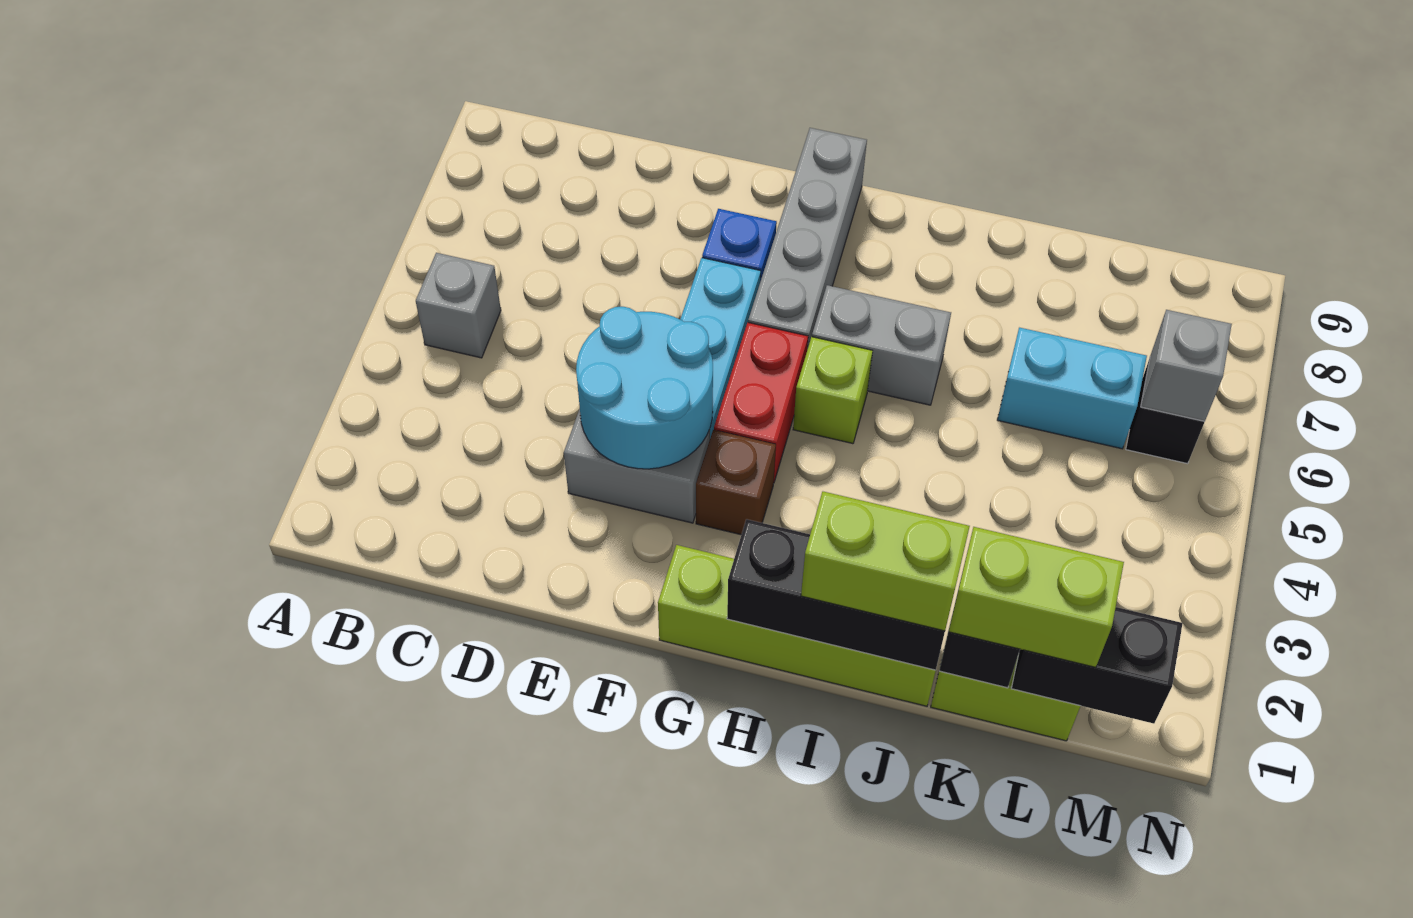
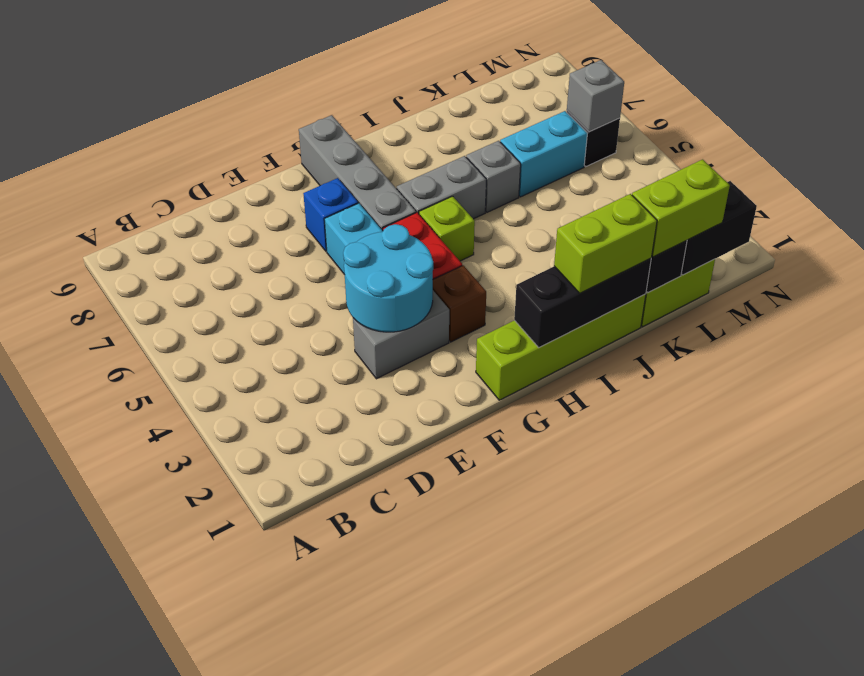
grey brick B5 level 1 -> grey brick J6 level 1

